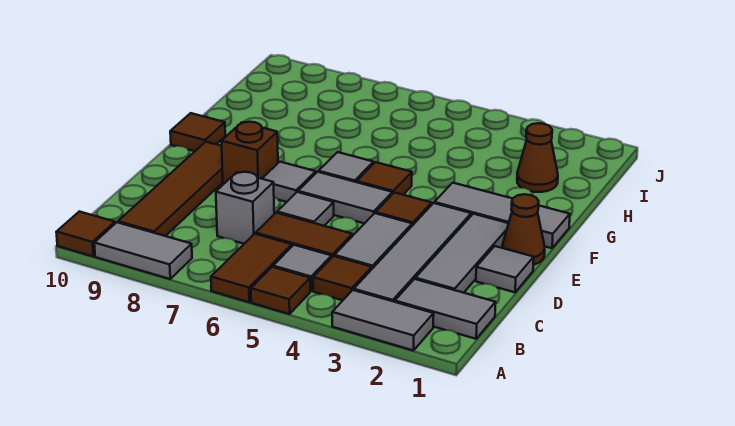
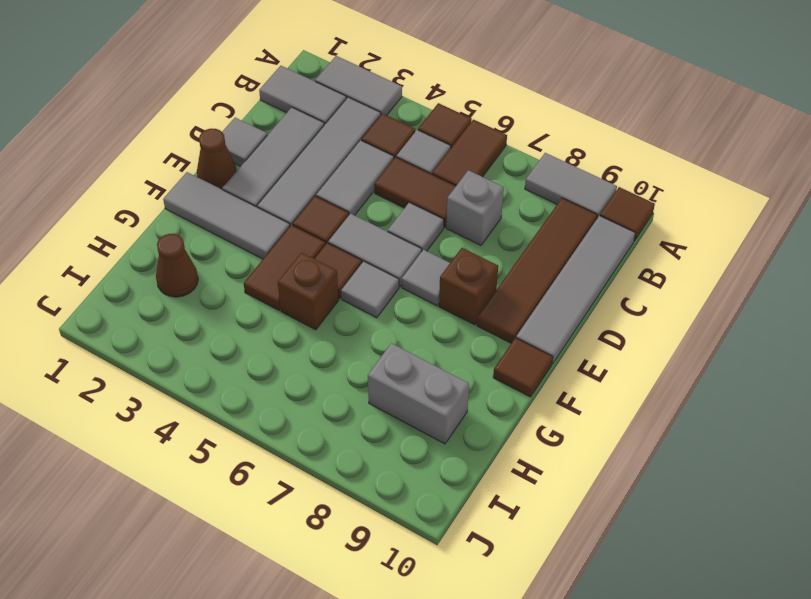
none -> grey tile B10:E10 level 1
none -> brown tile F4:G4 level 1
none -> brown brick G5 level 1
none -> grey brick H8:H9 level 1

